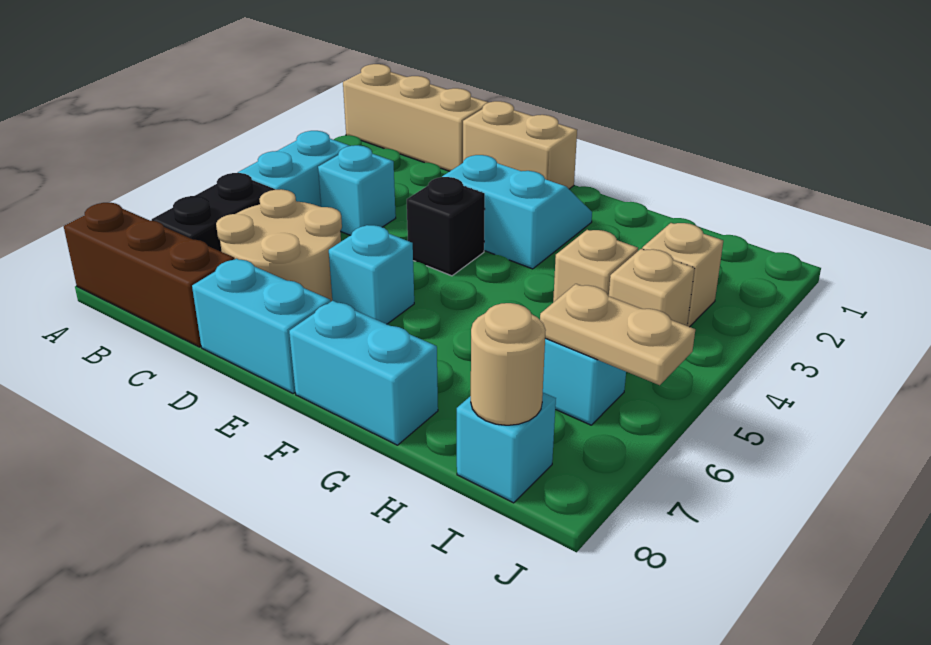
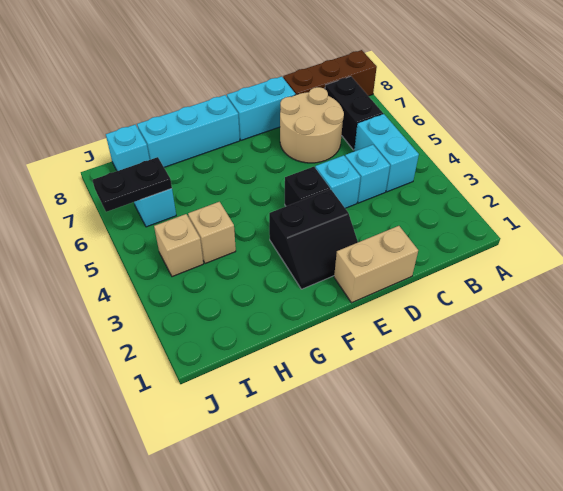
tan brick A1:C1 level 1 -> none
cyan slope E2:F3 level 1 top 3 -> black slope E2:F3 level 1 top 3
cyan brick E6 level 1 -> cyan brick D4 level 1
cyan brick F8:G8 level 1 -> cyan brick F8:H8 level 1
tan brick I3 level 1 -> none
tan plate I6:J6 level 2 -> black plate I6:J6 level 2
tan round brick I8 level 2 -> none

